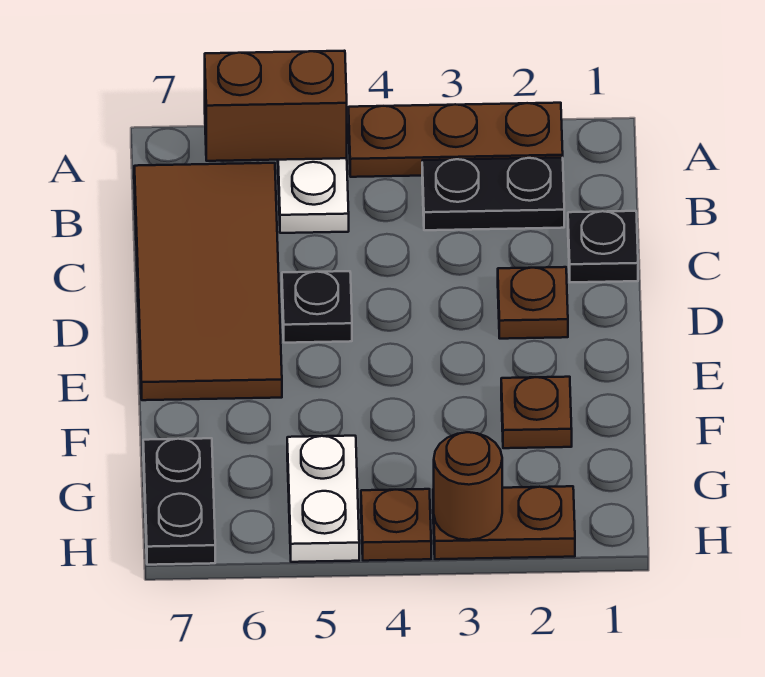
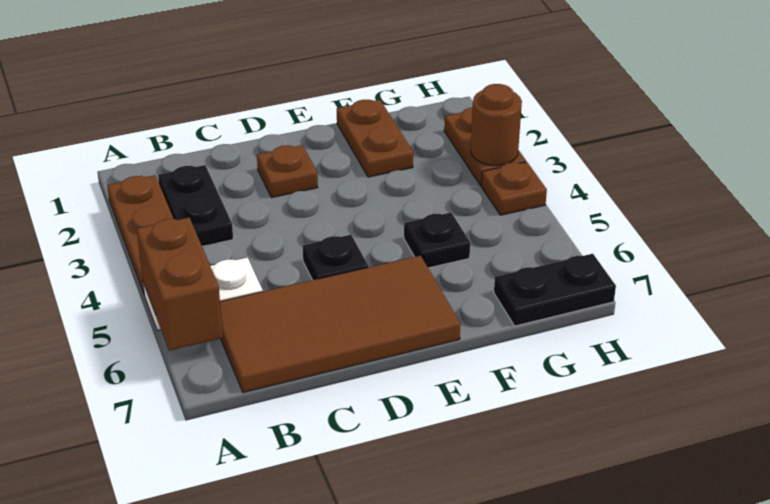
black plate C1 level 1 -> black plate F5 level 1
brown plate F2 level 1 -> brown plate F1:F2 level 1
white plate G5:H5 level 1 -> none

